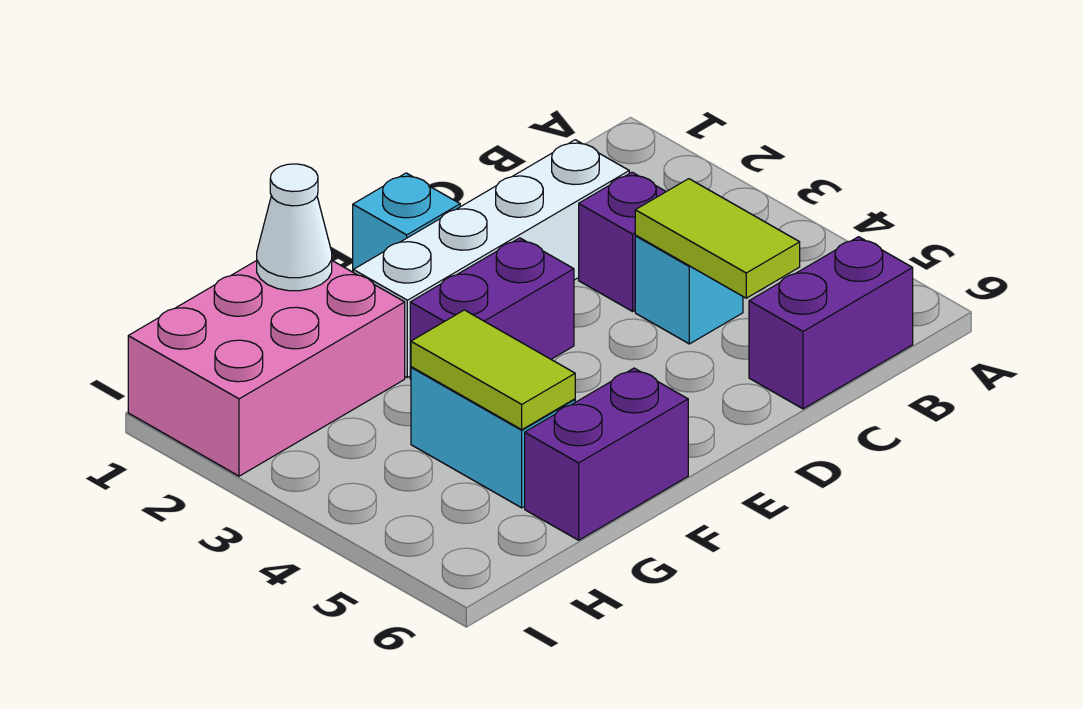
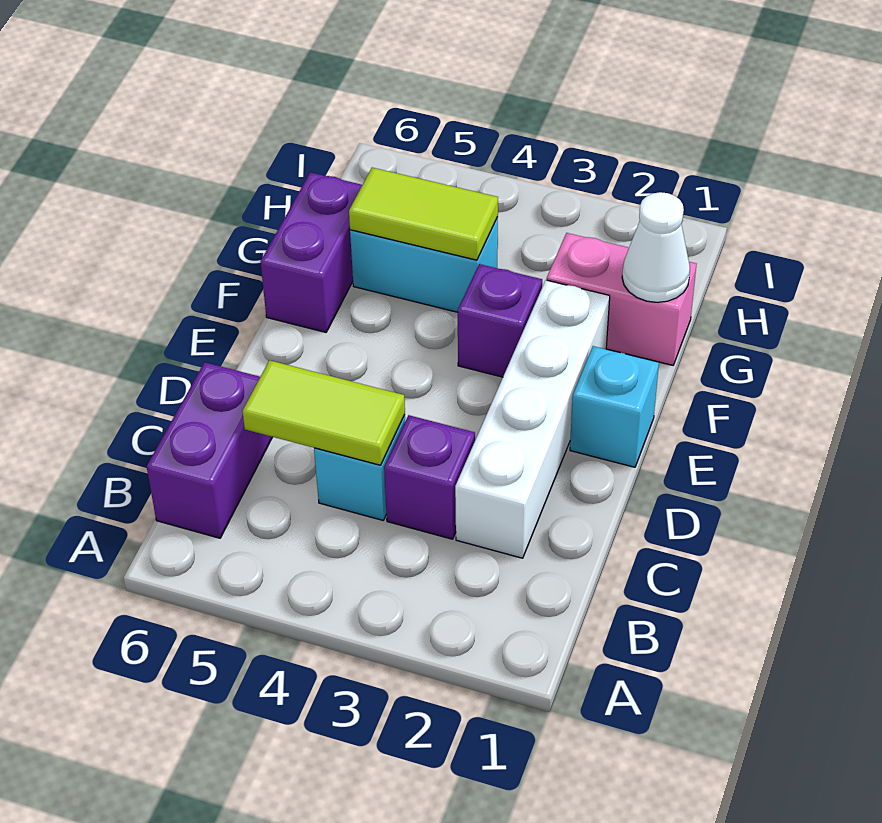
purple brick E3:F3 level 1 -> purple brick F3 level 1
pink brick G1:I2 level 1 -> pink brick G1:G2 level 1

